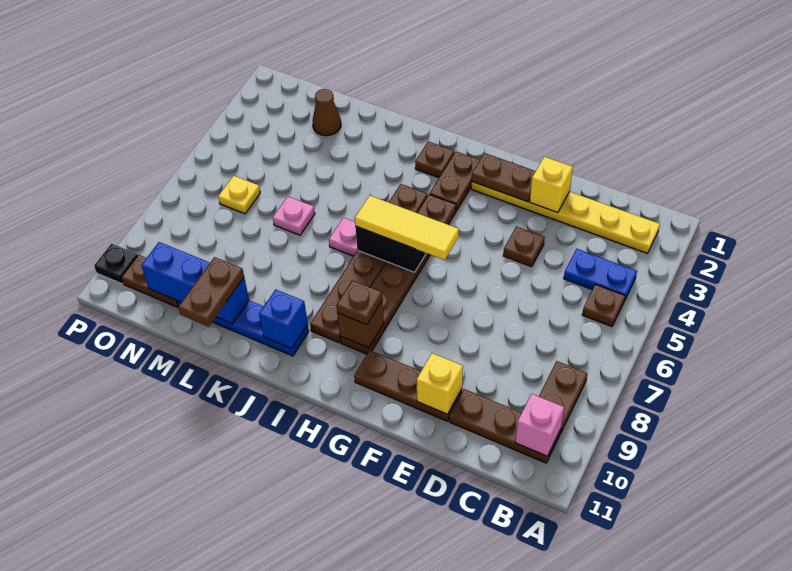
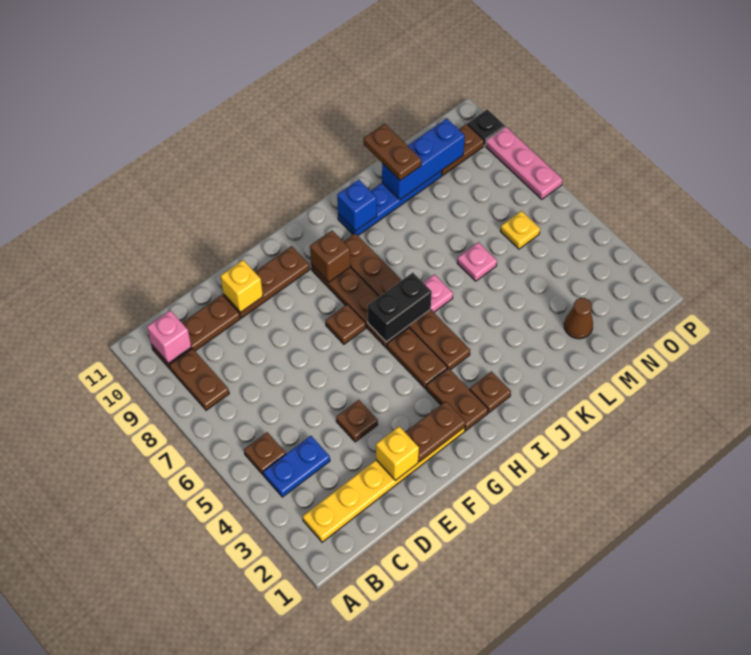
yellow tile G6:I6 level 3 -> none
brown plate H9 level 3 -> brown plate G7 level 1
none -> pink plate P7:P9 level 1

